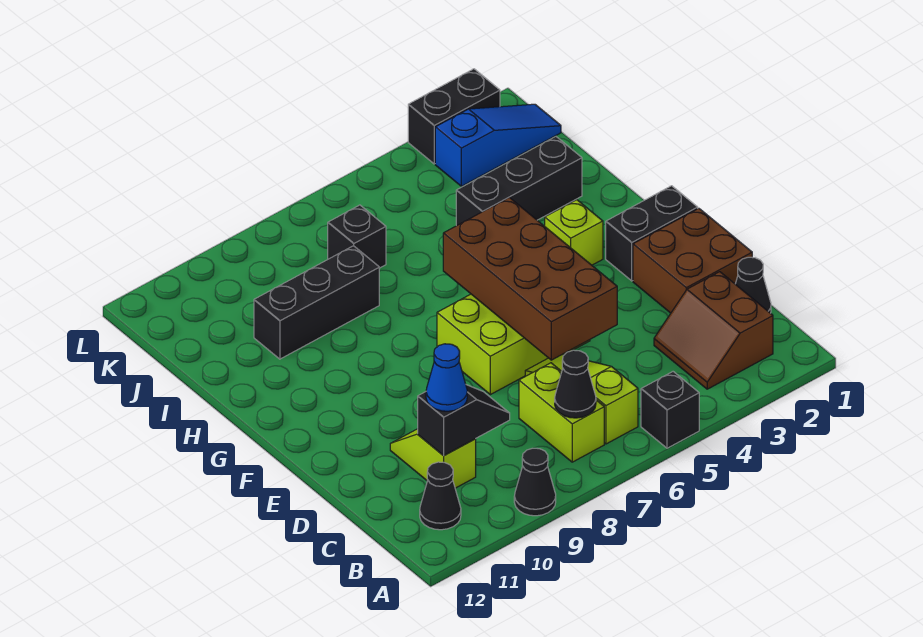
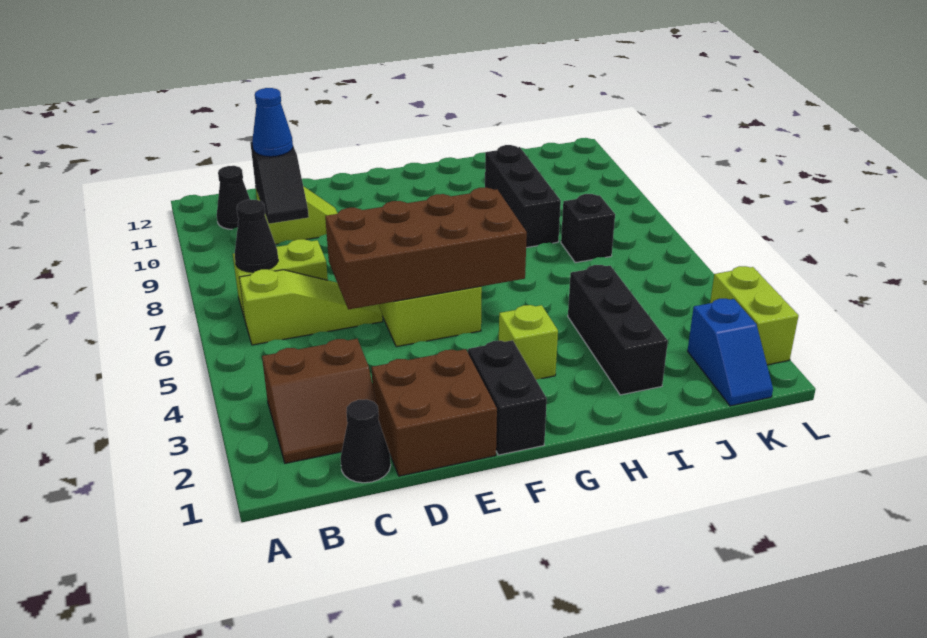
black brick A5 level 1 -> none
black cone A9 level 1 -> none
brown slope B2:C3 level 1 top 2 -> brown slope B2:C3 level 1 top 3
blue slope K1:K3 level 1 top 3 -> blue slope K1:K2 level 1 top 2
black brick L2:L3 level 1 -> lime brick L2:L3 level 1

